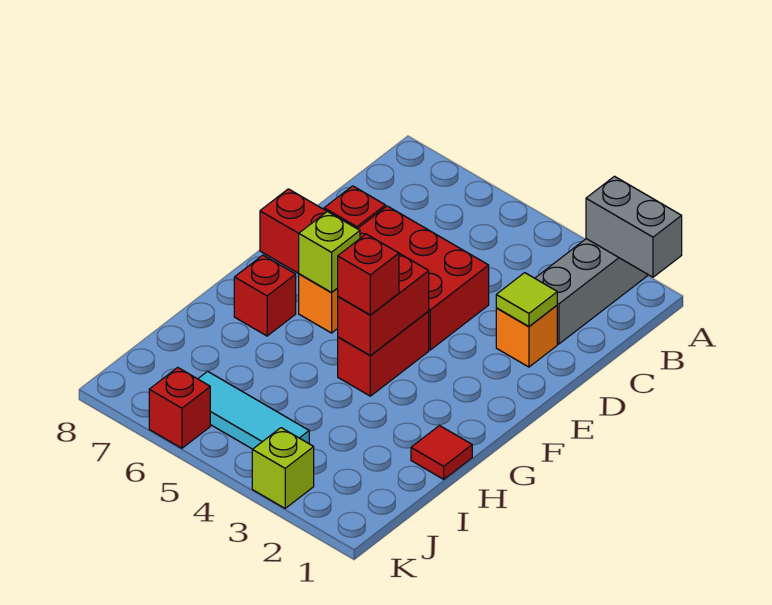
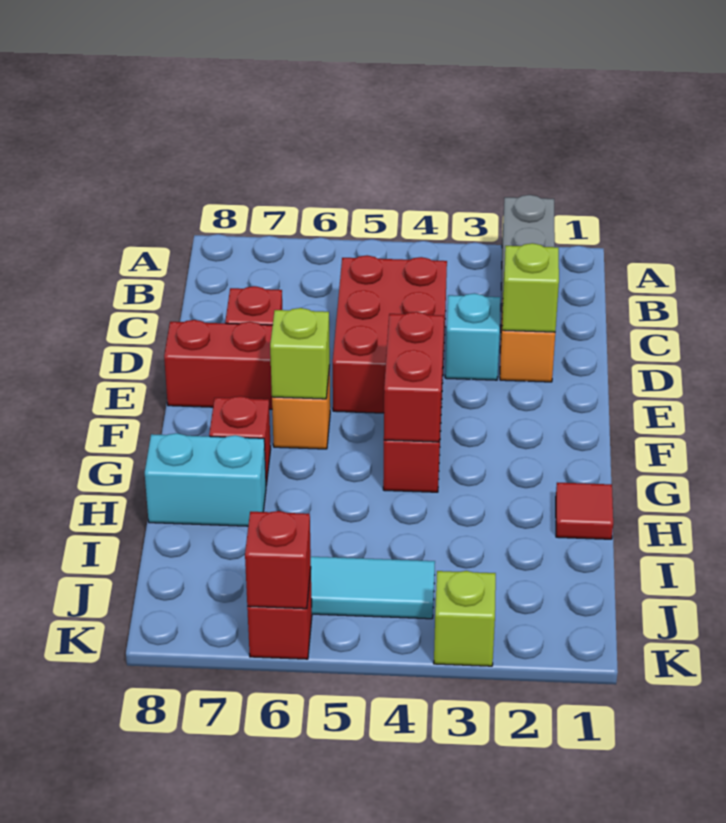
grey brick A1:A2 level 2 -> none
lime tile D2 level 2 -> lime brick D2 level 2
none -> cyan brick D3 level 1
red brick D4:E6 level 1 -> red brick C4:E5 level 1
red brick G4 level 3 -> red brick K6 level 2
none -> cyan brick H7:H8 level 1

